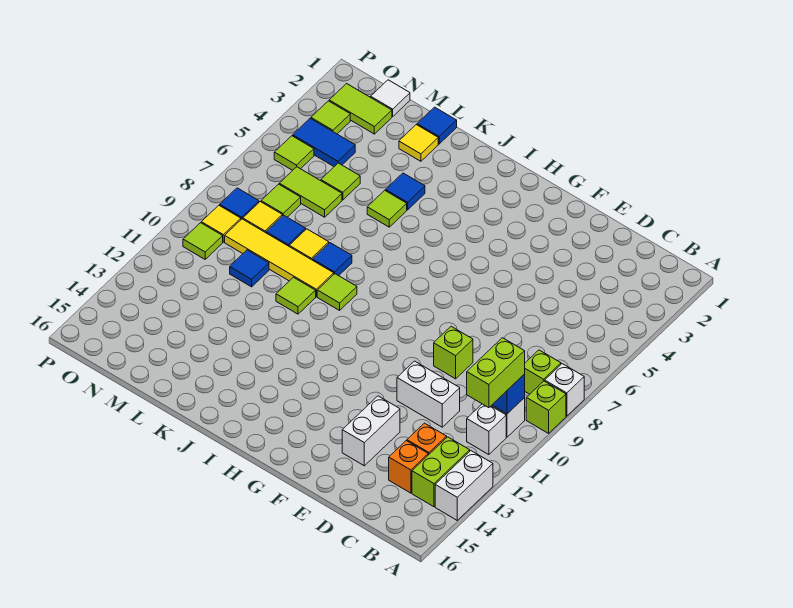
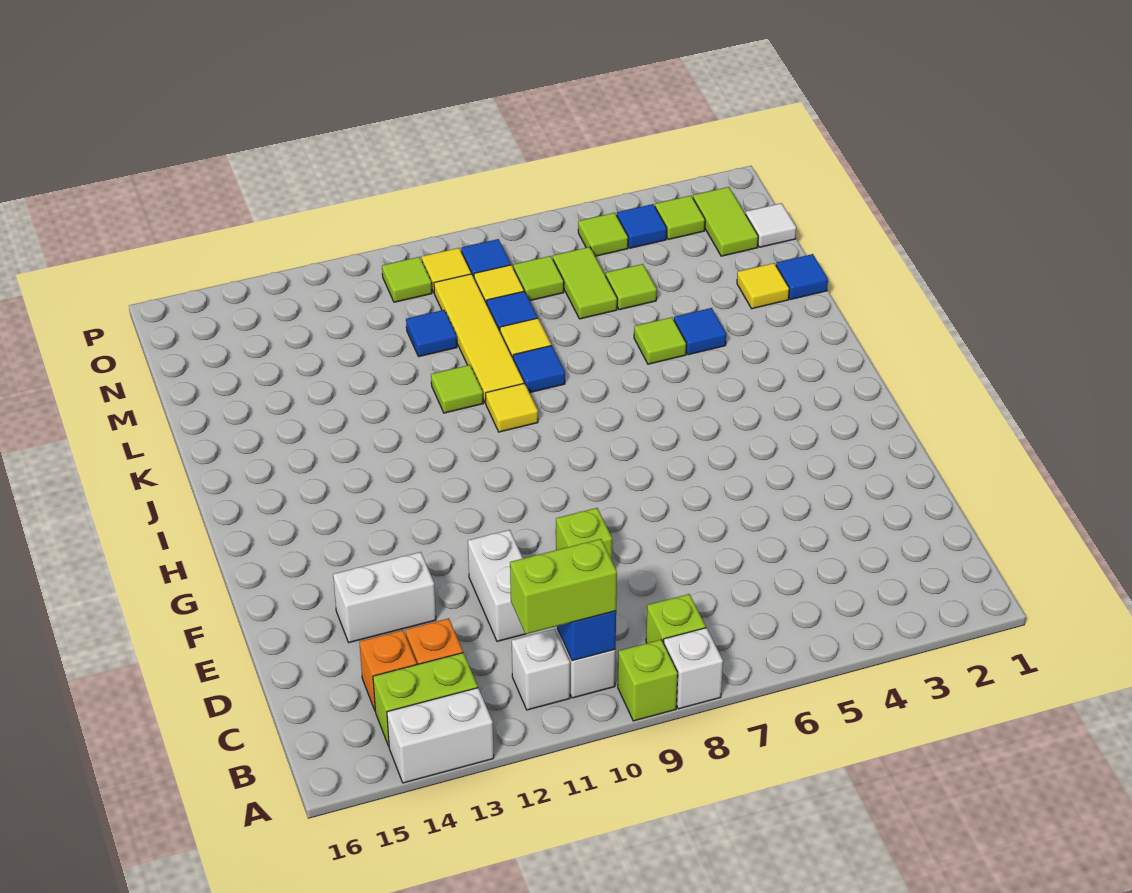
lime tile J9 level 1 -> yellow tile J9 level 1
blue tile N4:O4 level 1 -> blue tile O4 level 1

